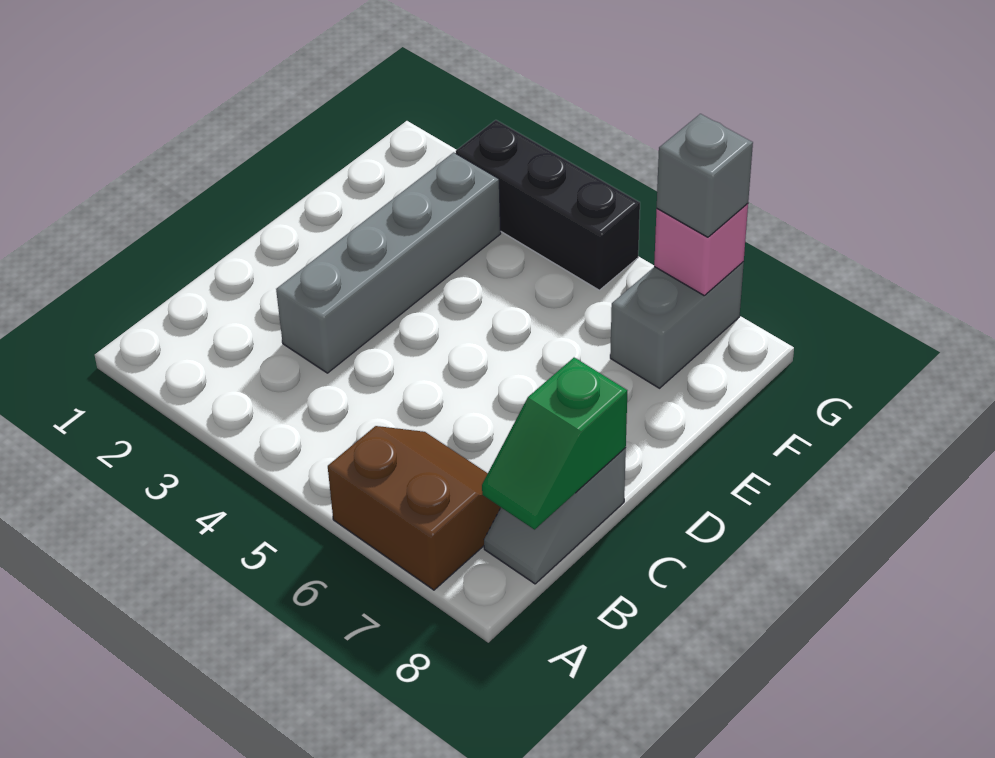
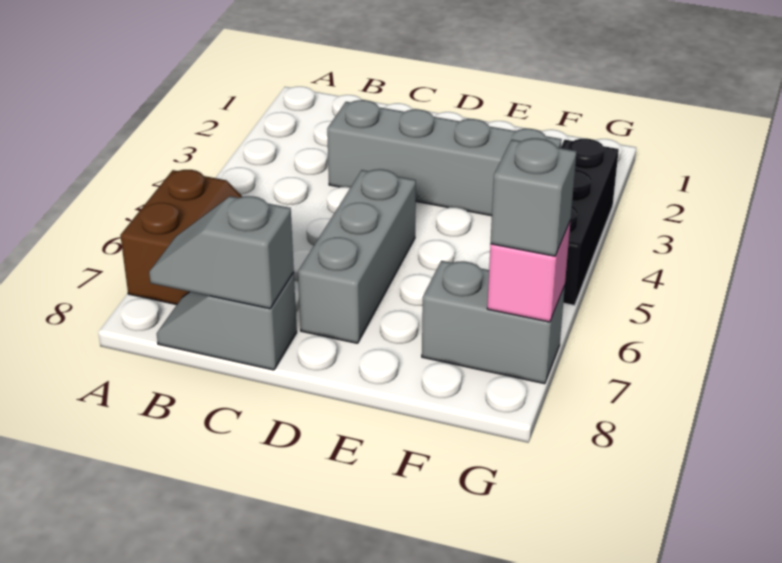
green slope B8:C8 level 2 top C -> grey slope B8:C8 level 2 top C
none -> grey brick D5:D7 level 1

